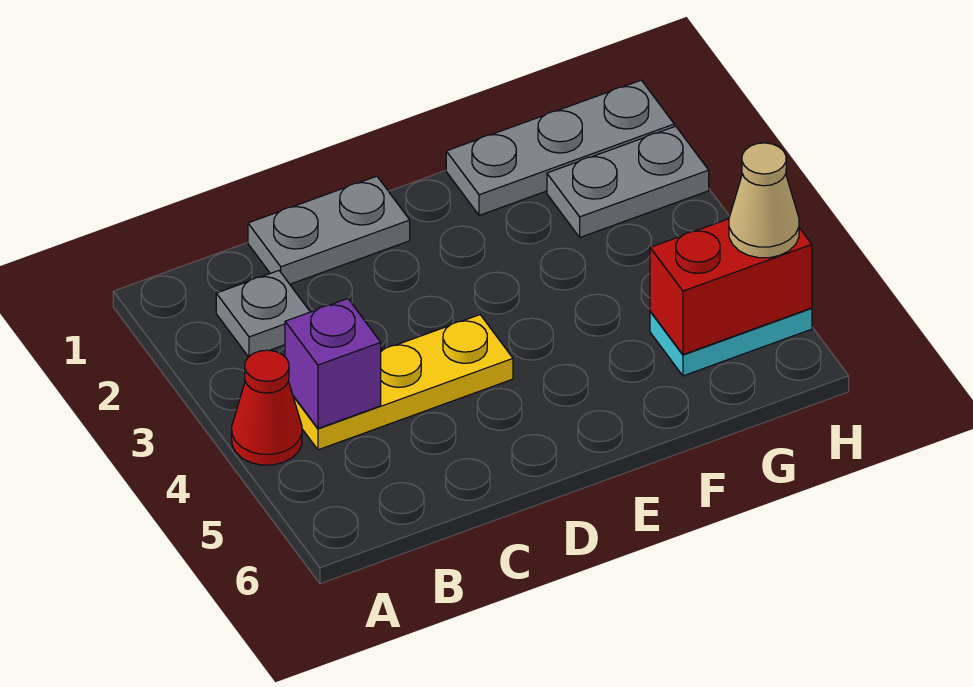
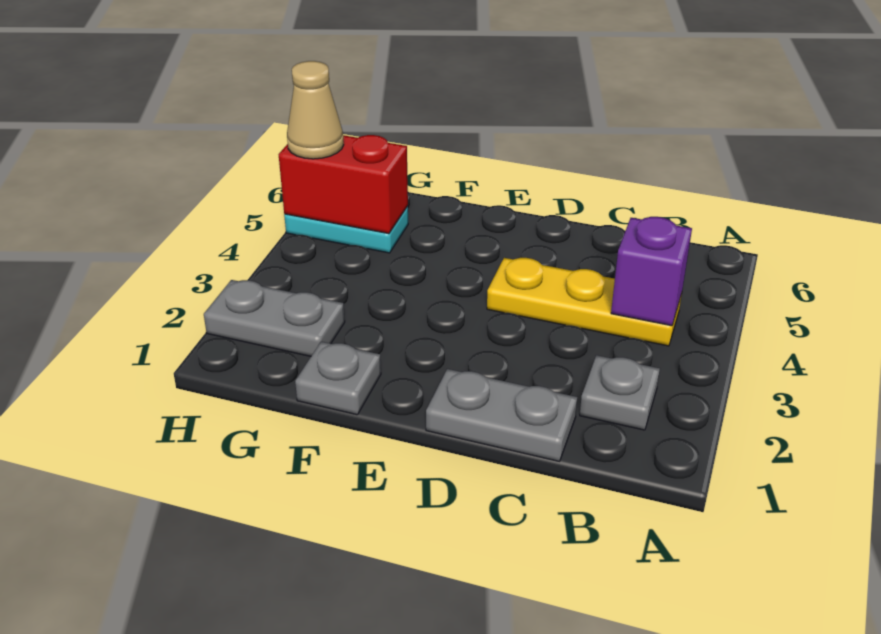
red cone A4 level 1 -> none
grey plate F1:H1 level 1 -> grey plate F1 level 1

